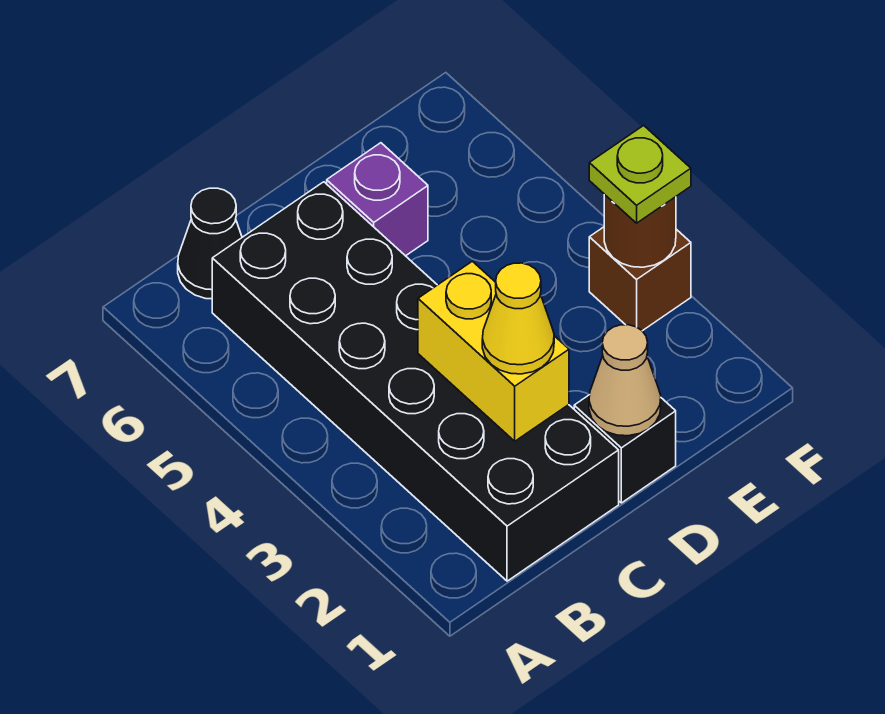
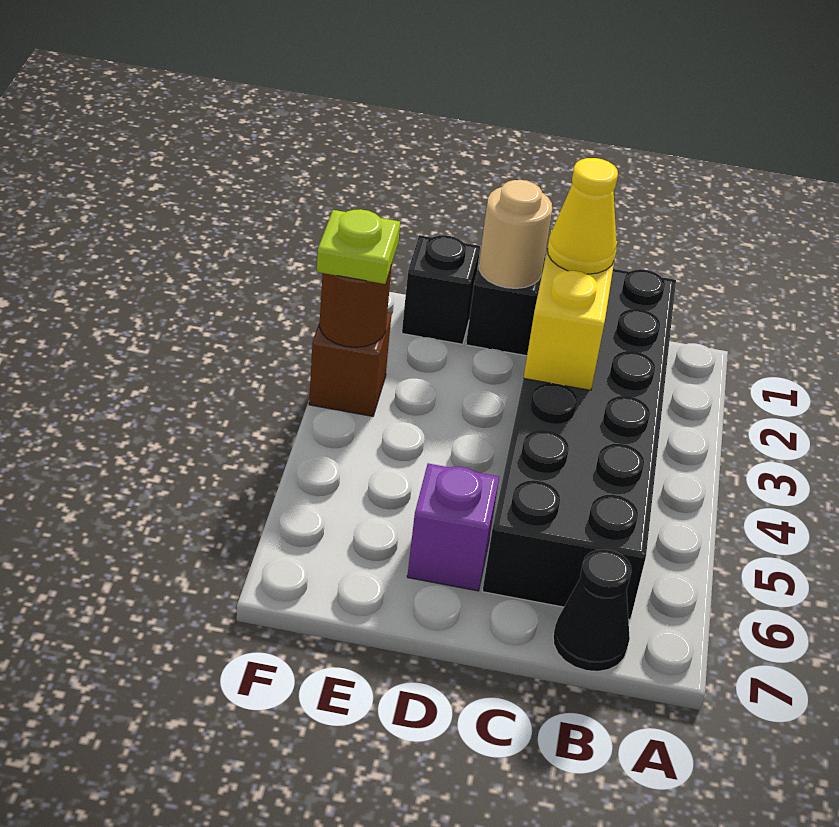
tan cone D1 level 2 -> tan round brick D1 level 2
none -> black brick E1 level 1

